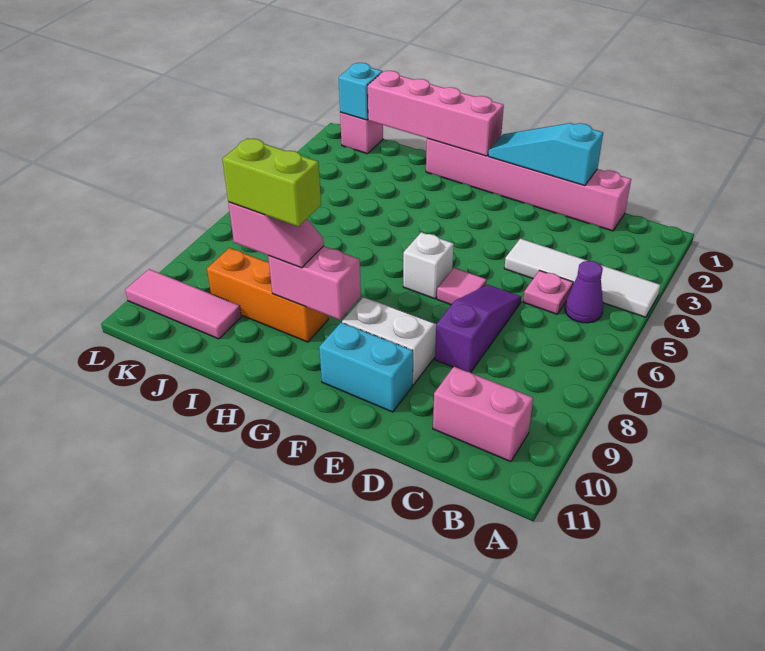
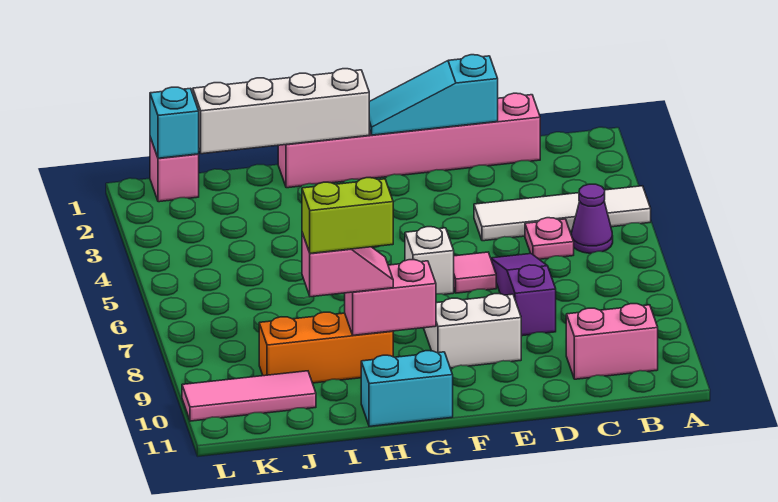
cyan brick E10:F10 level 1 -> cyan brick G11:H11 level 1
pink brick G1:J1 level 2 -> white brick G1:J1 level 2

